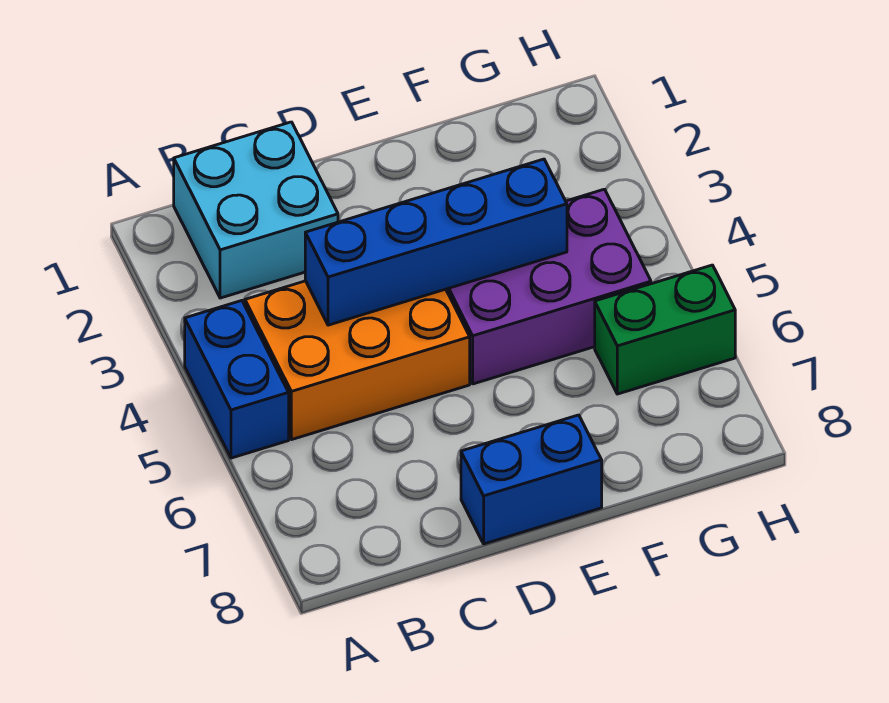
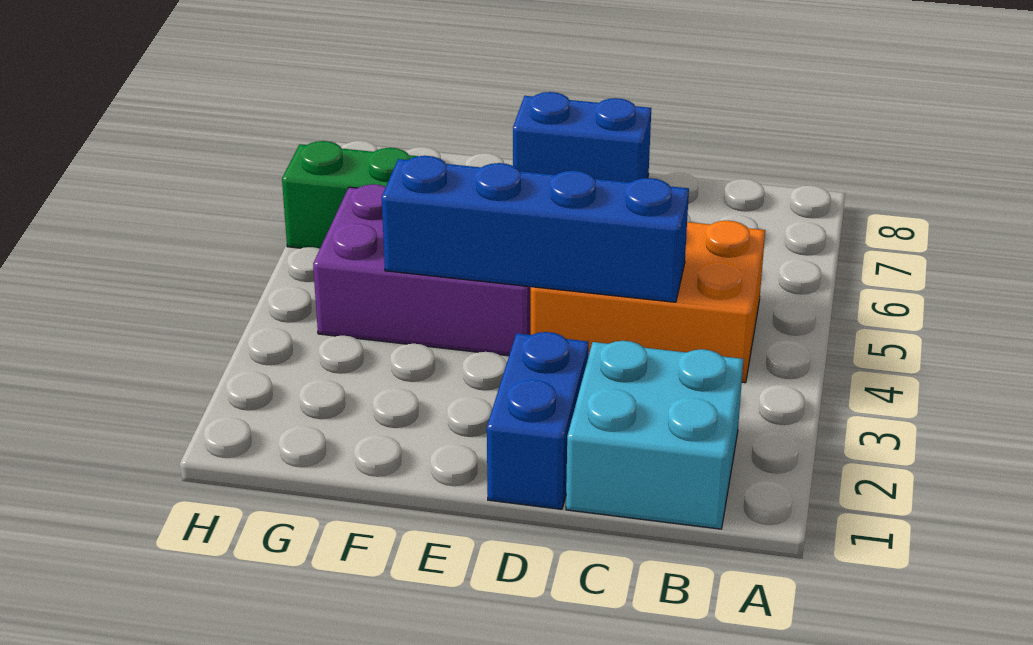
blue brick A4:A5 level 1 -> blue brick D1:D2 level 1

